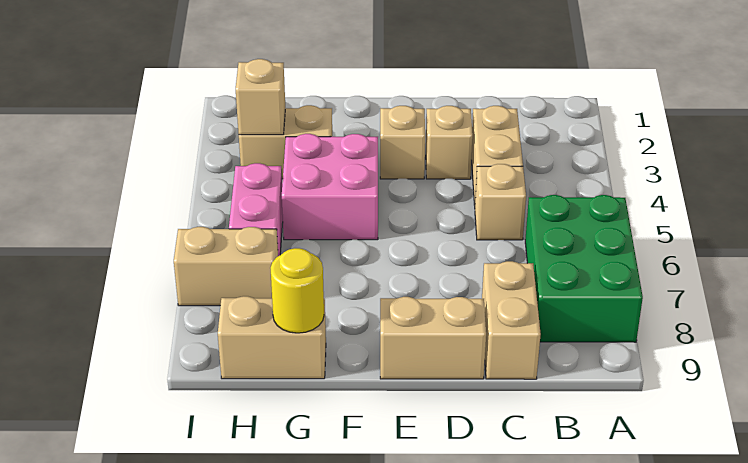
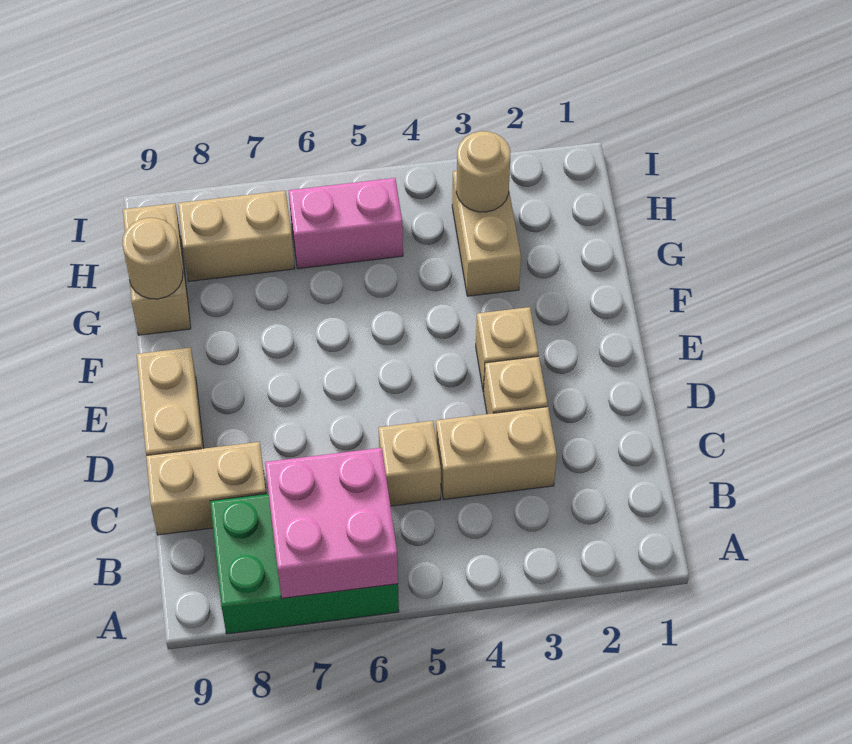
pink brick F4:G5 level 1 -> pink brick A6:B7 level 2
yellow round brick G9 level 2 -> tan round brick G9 level 2
tan brick H3 level 2 -> tan round brick H3 level 2
tan brick H7:I7 level 1 -> tan brick H7:H8 level 1

